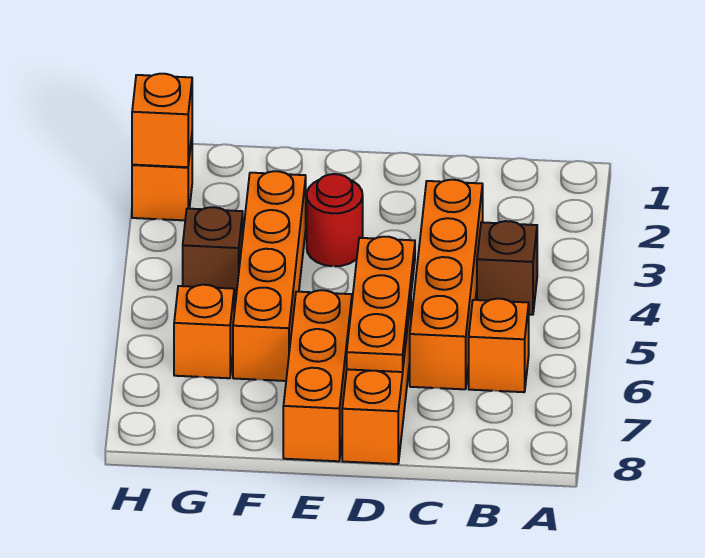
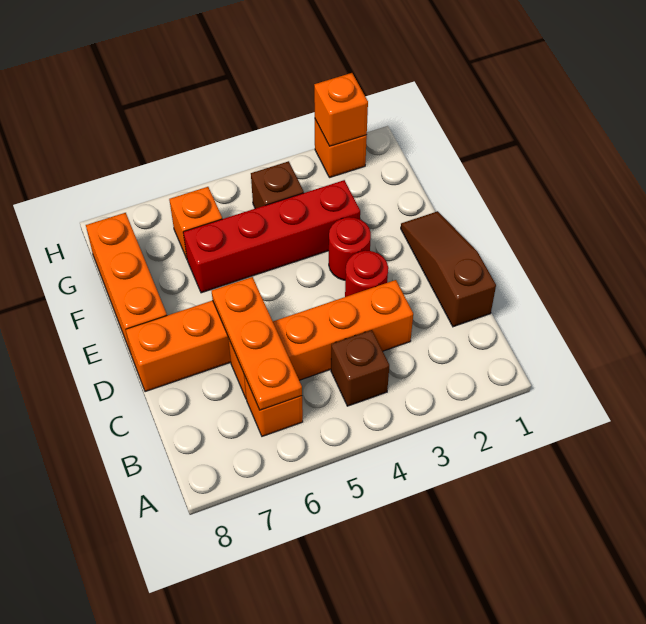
none -> brown slope C1:E1 level 1 top C
none -> red round brick D3 level 1
orange plate D5:D7 level 2 -> orange plate B6:D6 level 2
orange brick E6:E8 level 1 -> orange brick E8:G8 level 1
orange brick F3:F6 level 1 -> red brick F3:F6 level 1

